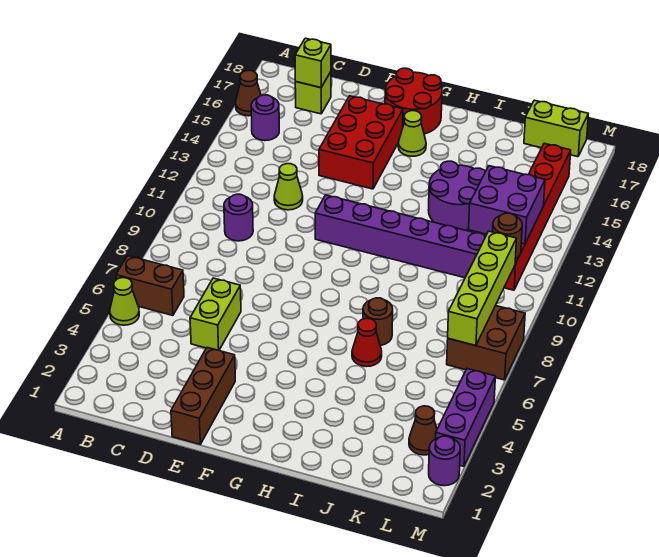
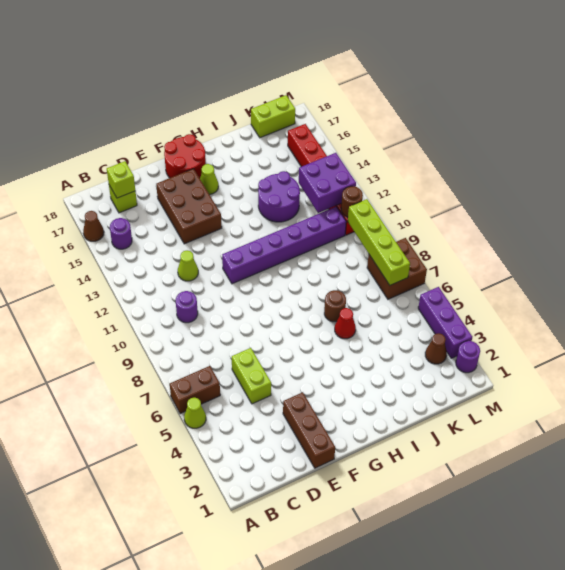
red brick E14:F16 level 1 -> brown brick E14:F16 level 1

